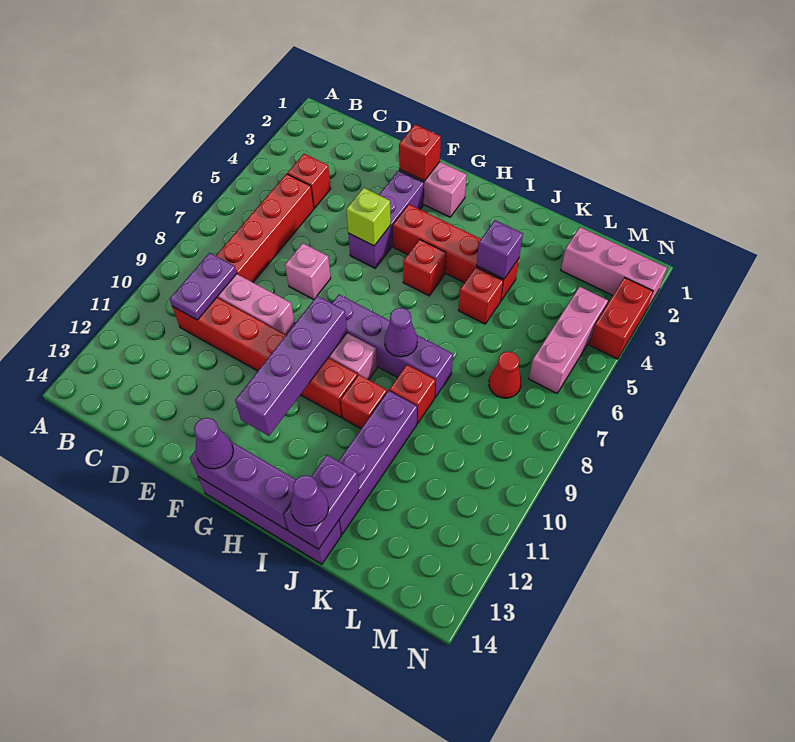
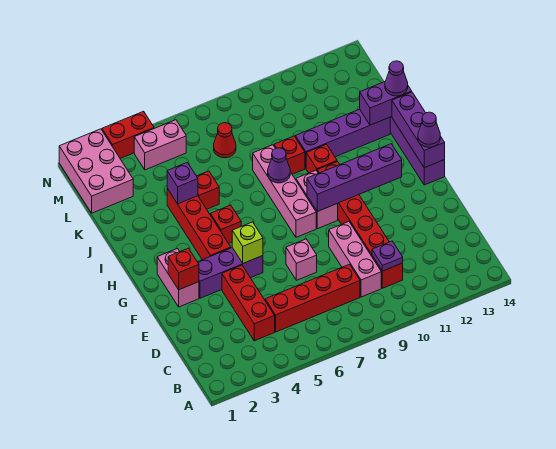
red brick C4 level 1 -> red brick C4:E4 level 1
purple plate C9:C10 level 2 -> purple plate C10 level 2
purple brick G8:J8 level 1 -> pink brick G8:J8 level 1
pink brick L2:N2 level 1 -> pink brick L1:N2 level 1
pink brick M4:M6 level 1 -> pink brick M4:M5 level 1

